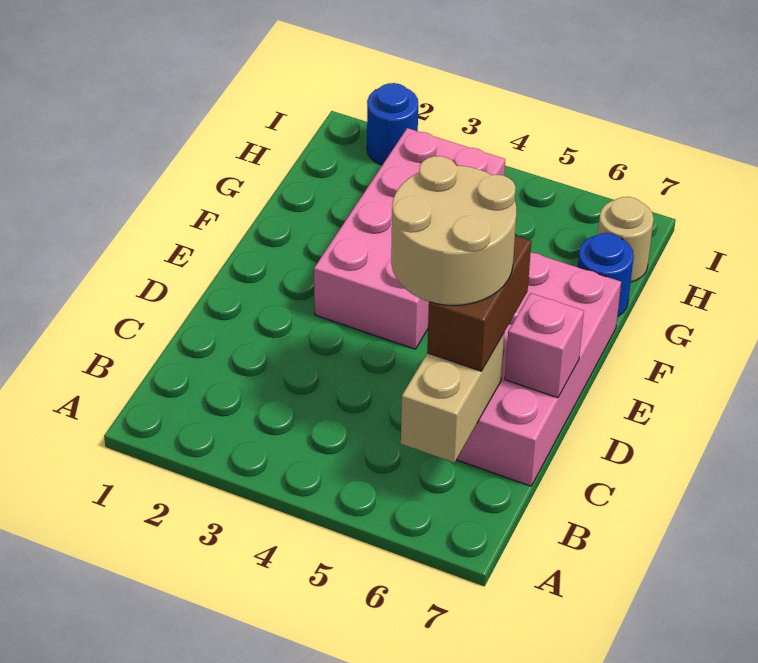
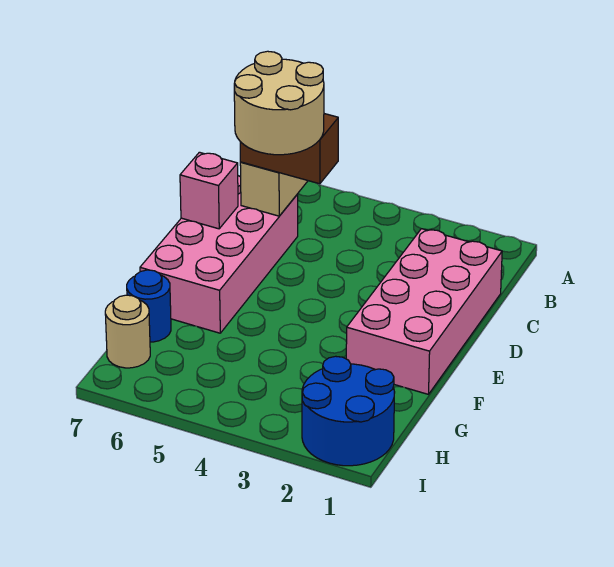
brown brick C6:D6 level 3 -> brown brick C5:C6 level 3
pink brick E3:H4 level 1 -> pink brick C1:F2 level 1
blue round brick I2 level 1 -> blue round brick H1:I2 level 1

